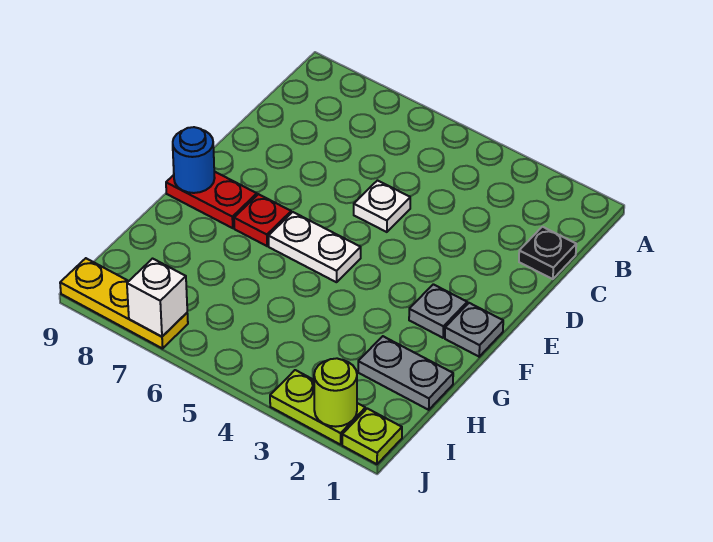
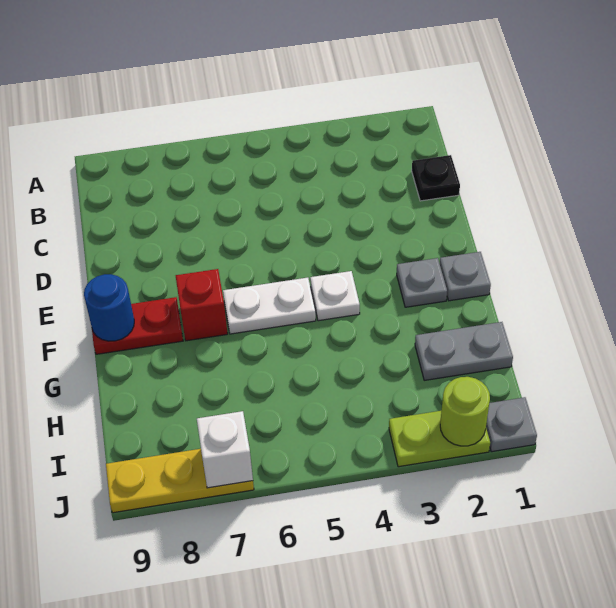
white plate D5 level 1 -> white plate F4 level 1
red plate F7 level 1 -> red brick F7 level 1
lime plate J1 level 1 -> grey plate J1 level 1

